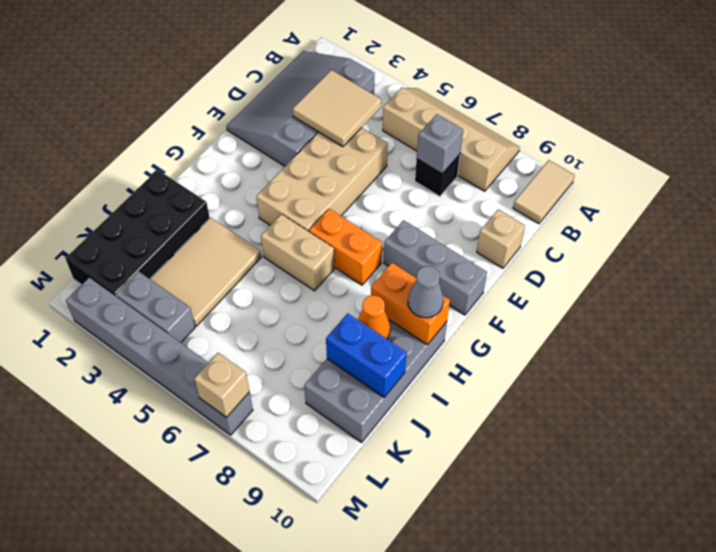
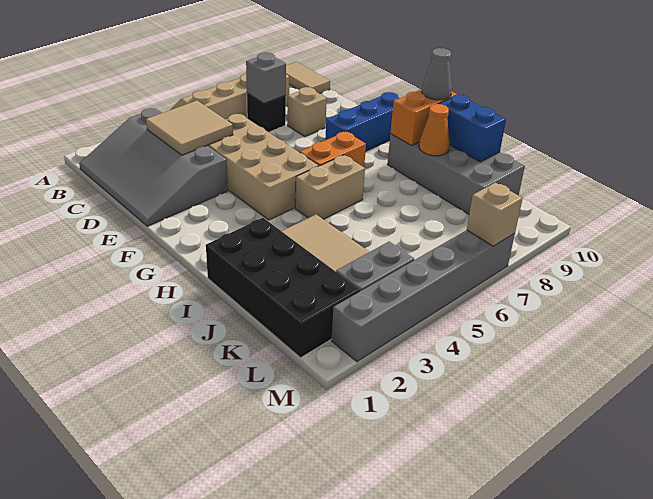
tan brick D10 level 1 -> tan brick D8 level 1
grey brick F8:F10 level 1 -> blue brick F8:F10 level 1
blue brick J9:J10 level 2 -> blue brick I10:J10 level 2

